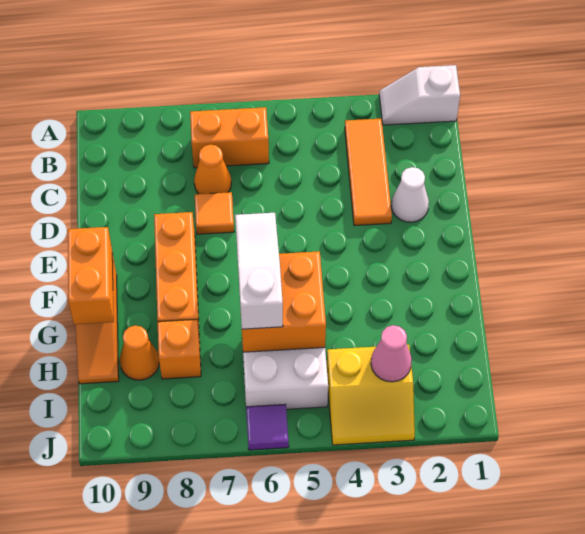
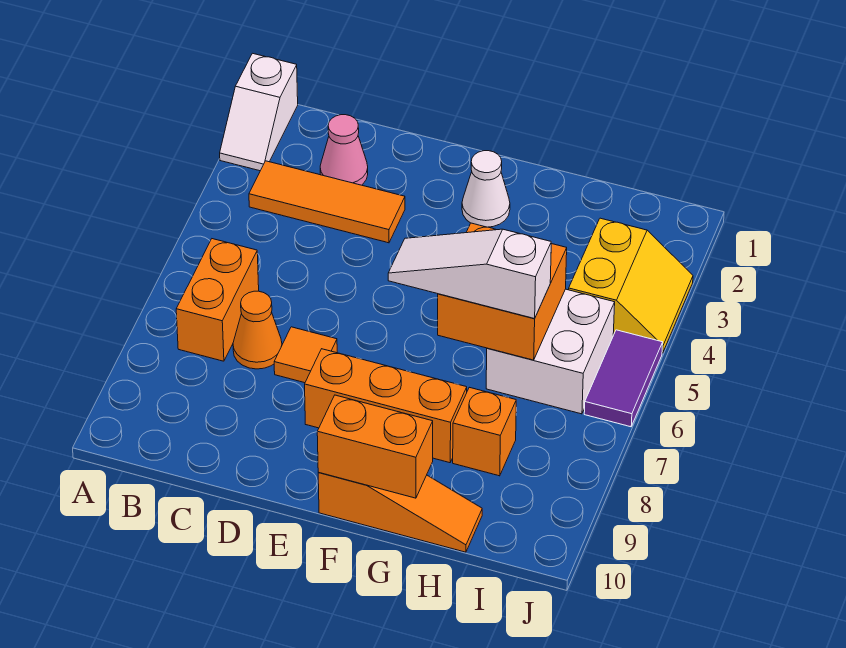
white cone D2 level 1 -> white cone F2 level 1
orange cone H9 level 1 -> none
pink cone I3 level 2 -> pink cone C2 level 1
purple tile J6 level 1 -> purple tile J5:J6 level 1

